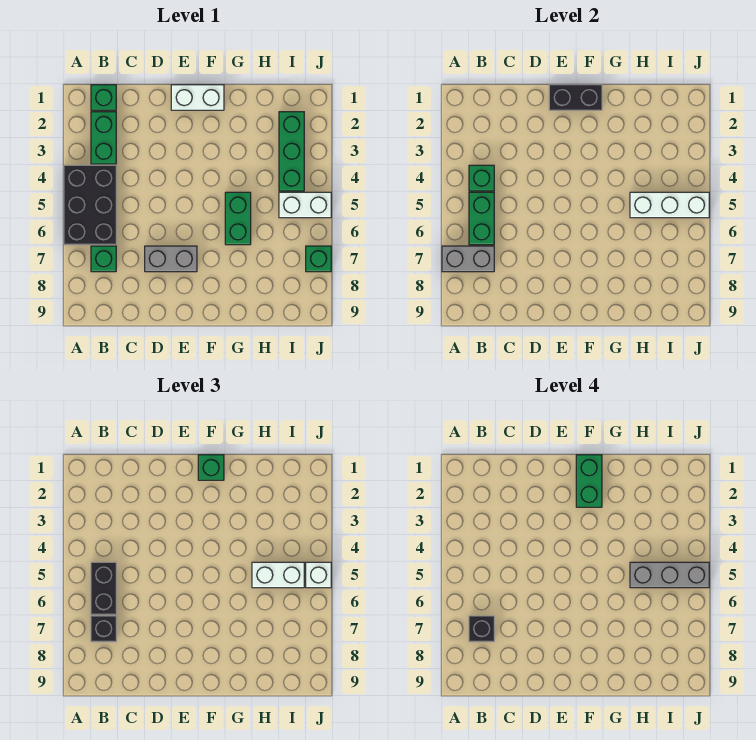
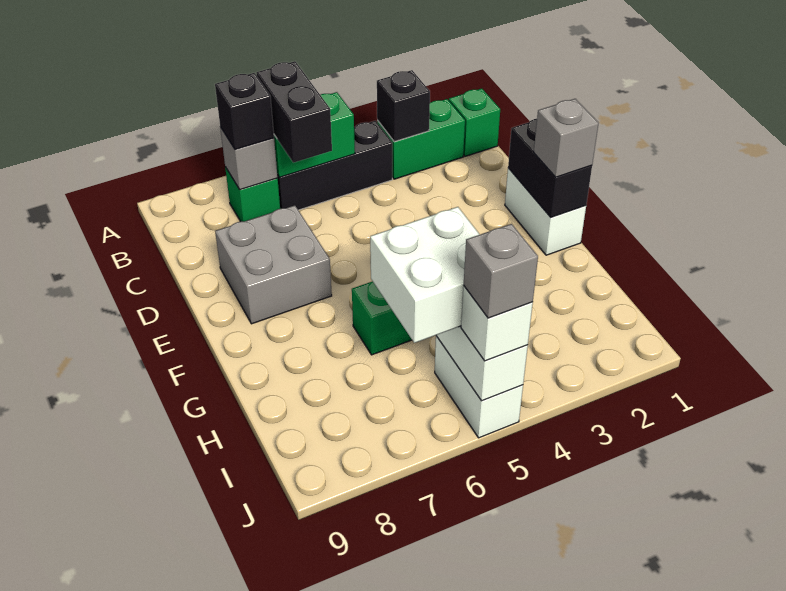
black brick A4:B6 level 1 -> black brick B4:B6 level 1
grey brick A7:B7 level 2 -> grey brick B7 level 2
green brick B4 level 2 -> none
black brick B5:B6 level 3 -> black brick B6:C6 level 3
black brick B7 level 4 -> black brick B3 level 2
grey brick D7:E7 level 1 -> grey brick D7:E8 level 1
green brick F1 level 3 -> grey brick F1 level 3
green brick F1:F2 level 4 -> none
white brick H5:I5 level 3 -> white brick H5:I6 level 3
grey brick H5:J5 level 4 -> grey brick J5 level 4
green brick I2:I4 level 1 -> none
green brick J7 level 1 -> none

